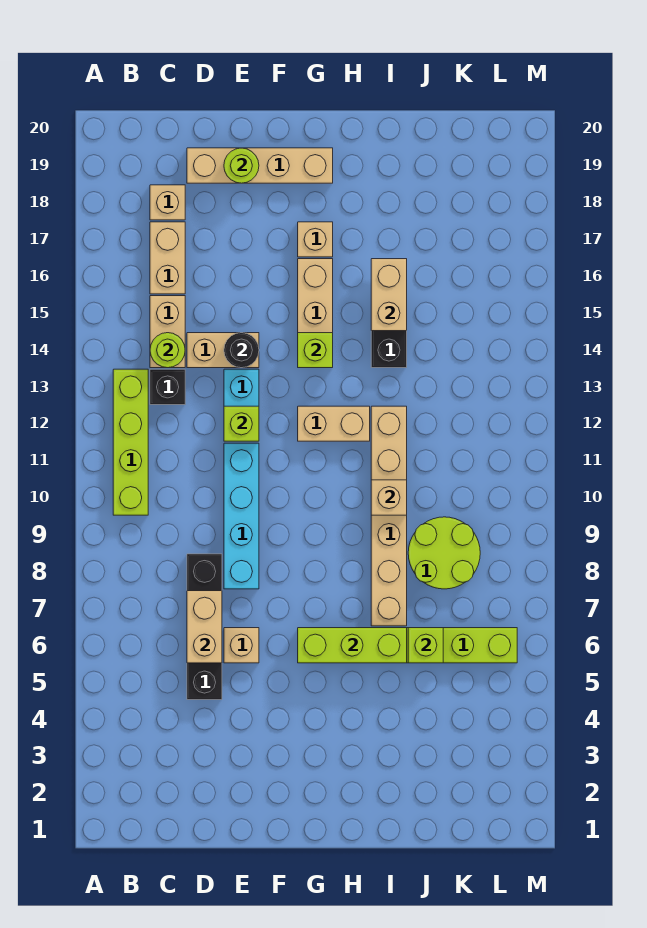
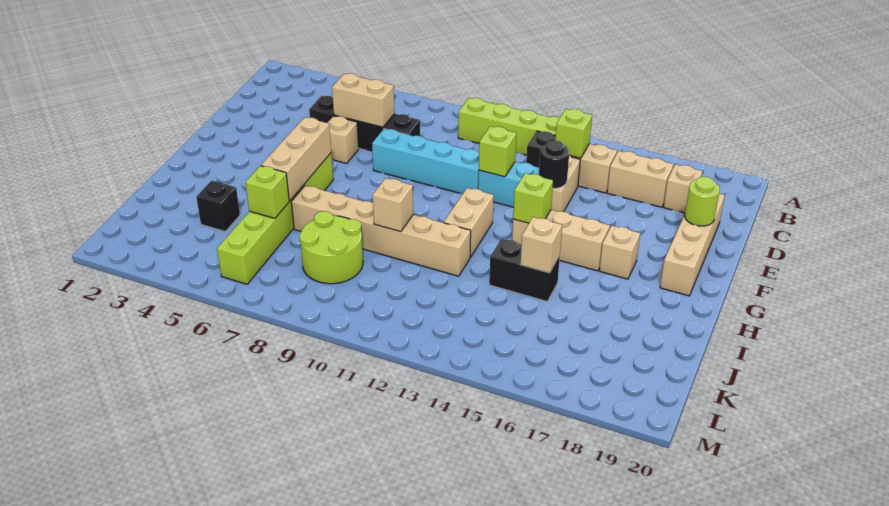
lime round brick C14 level 2 -> lime brick C14 level 2
lime brick G6:I6 level 2 -> tan brick G6:I6 level 2
tan brick I15:I16 level 2 -> tan brick I15 level 2
none -> black brick J4 level 1

